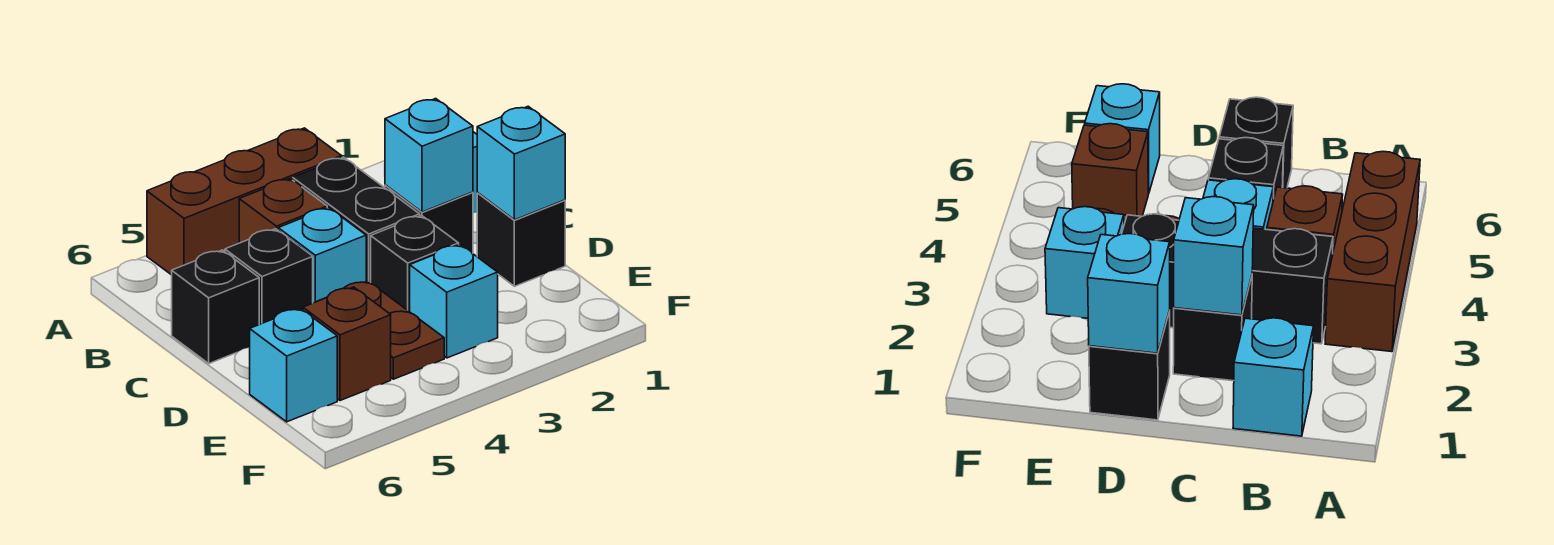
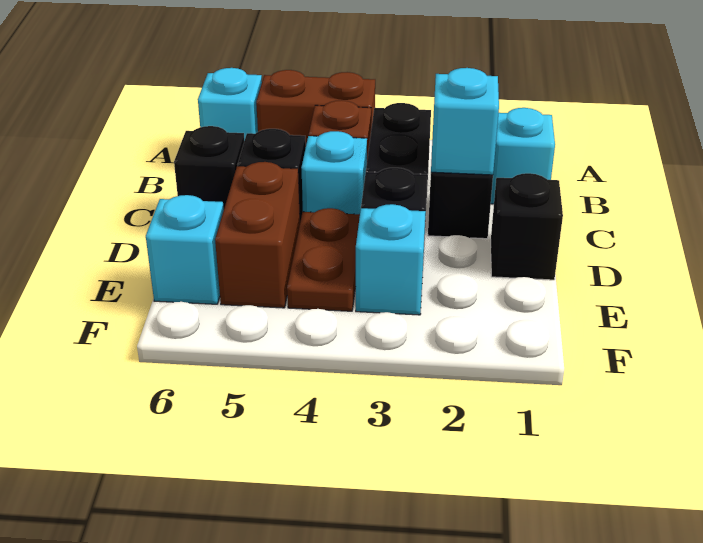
brown brick A3:A5 level 1 -> brown brick A4:A5 level 1
cyan brick D1 level 2 -> cyan brick A6 level 1
brown brick E5 level 1 -> brown brick D5:E5 level 1

